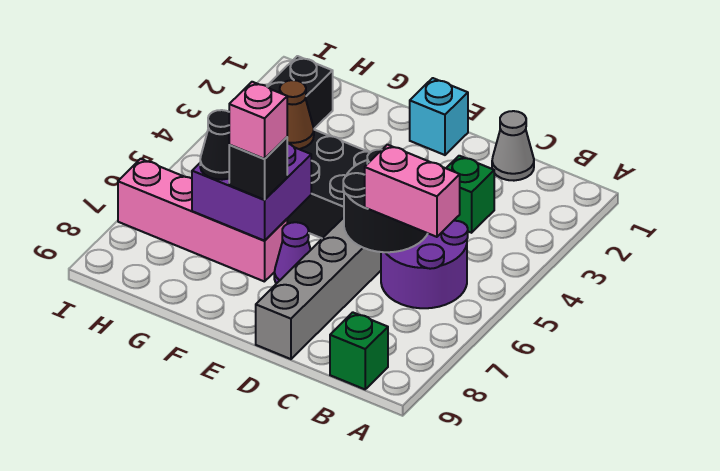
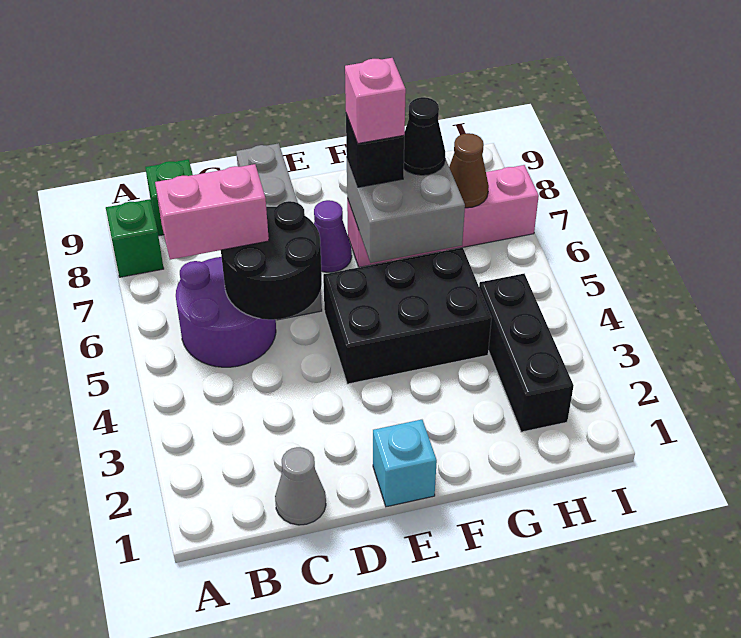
green brick C3 level 1 -> green brick A8 level 1
purple brick F6:G7 level 2 -> grey brick F6:G7 level 2
brown cone G4 level 2 -> brown cone H7 level 2

